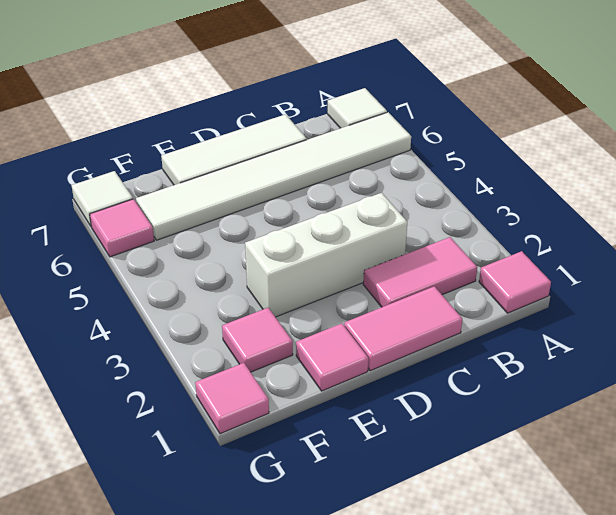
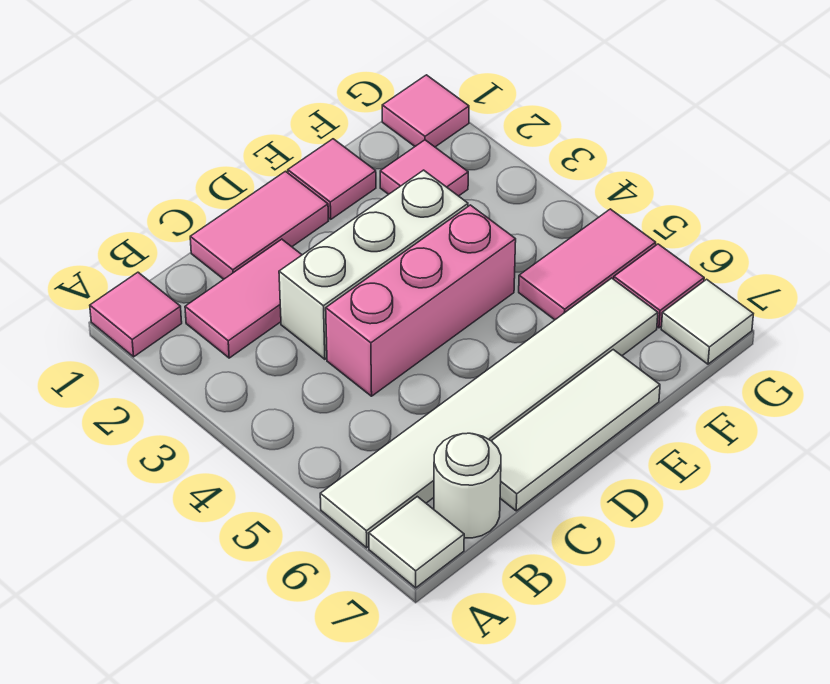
none -> white round brick B7 level 1
none -> pink brick C4:E4 level 1
none -> pink tile F5:G5 level 1

